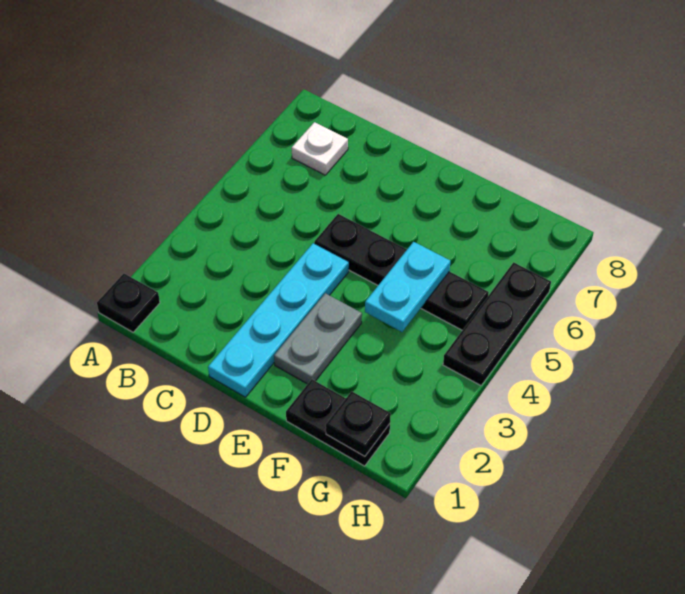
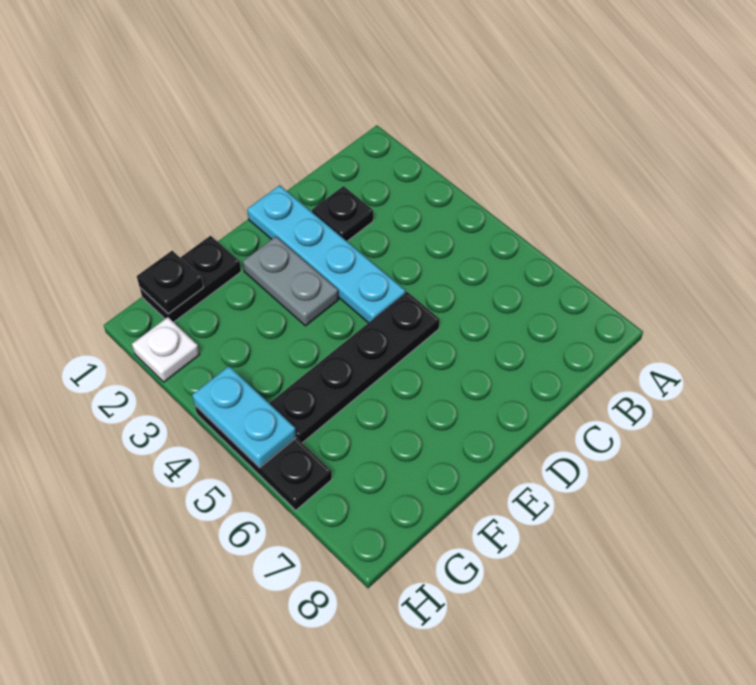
black plate A1 level 1 -> black plate C2 level 1
white plate B7 level 1 -> white plate H2 level 1
cyan plate F4:F5 level 2 -> cyan plate H4:H5 level 2

